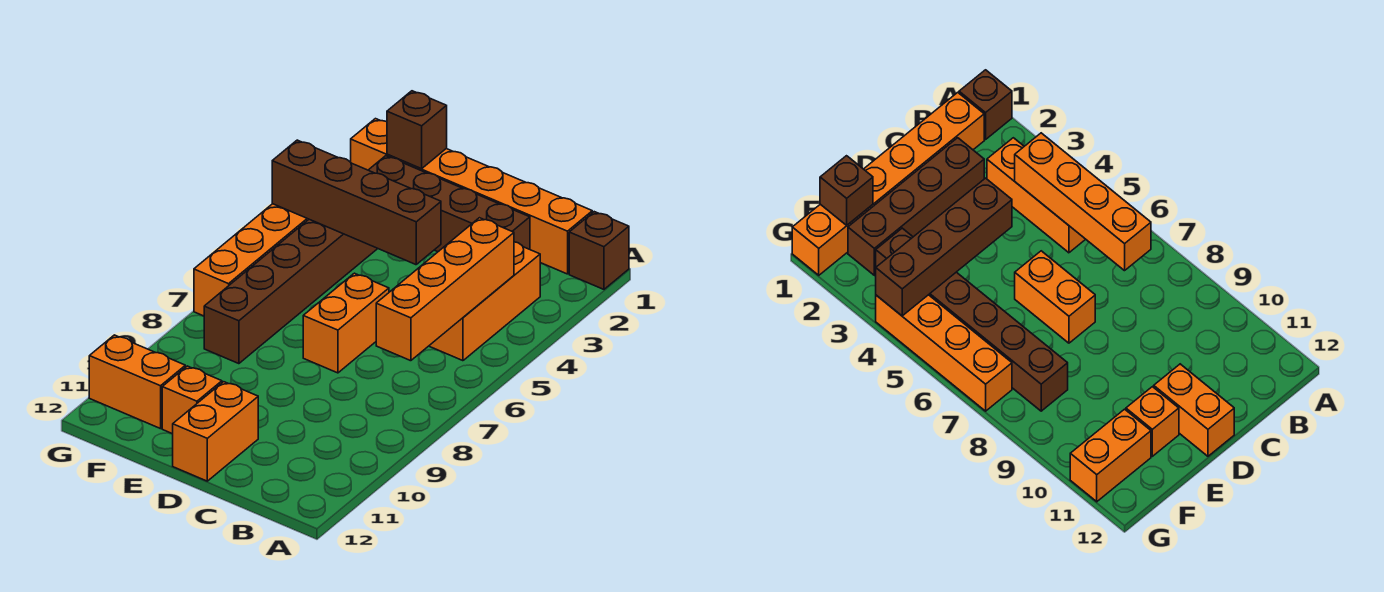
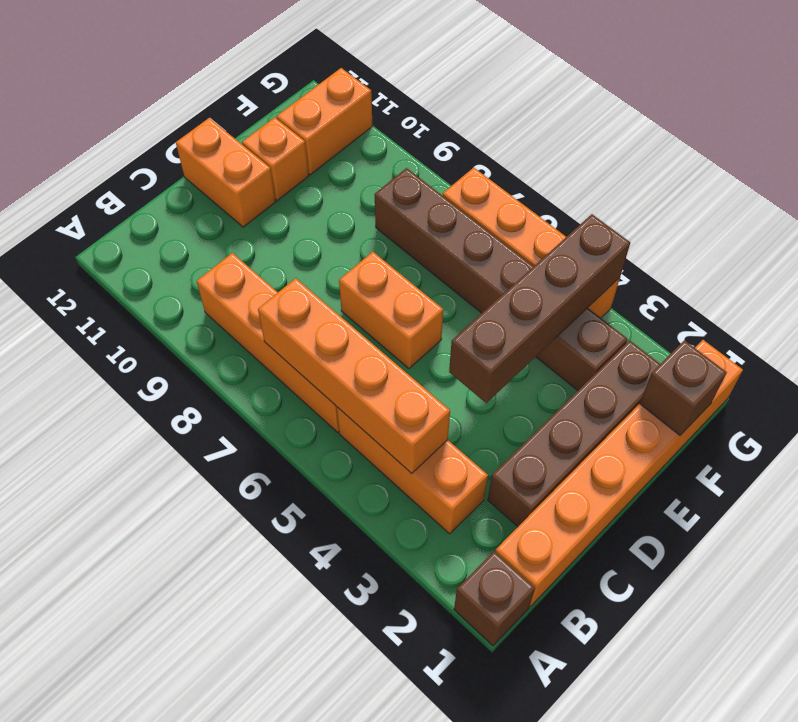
none -> orange brick B6:B9 level 1

